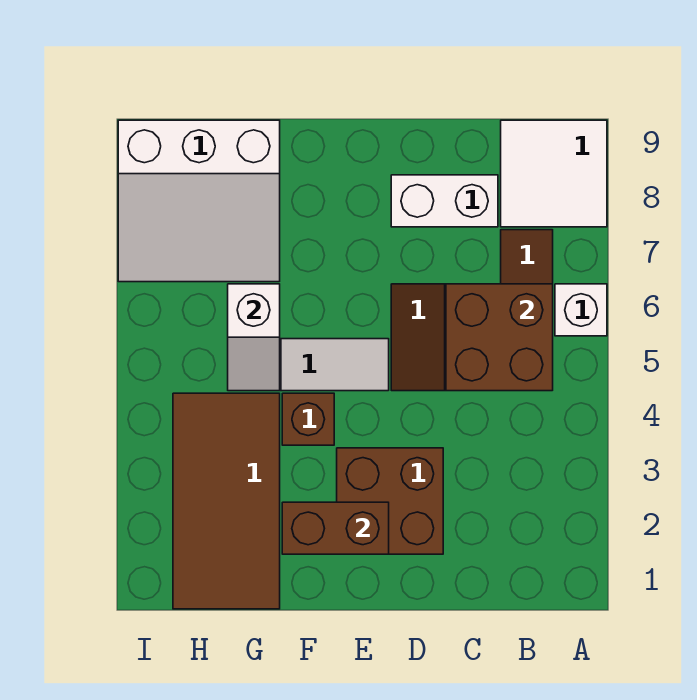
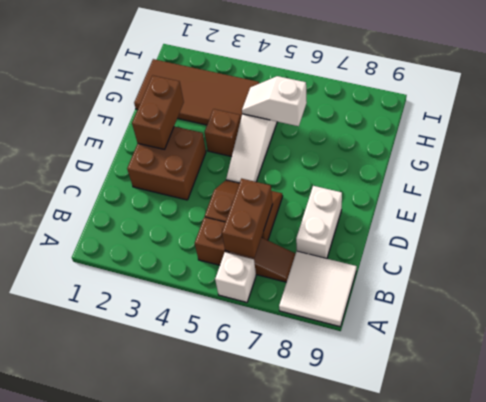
brown brick B5:C6 level 2 -> brown brick B6:C6 level 2
white slope G7:I9 level 1 top 9 -> none

